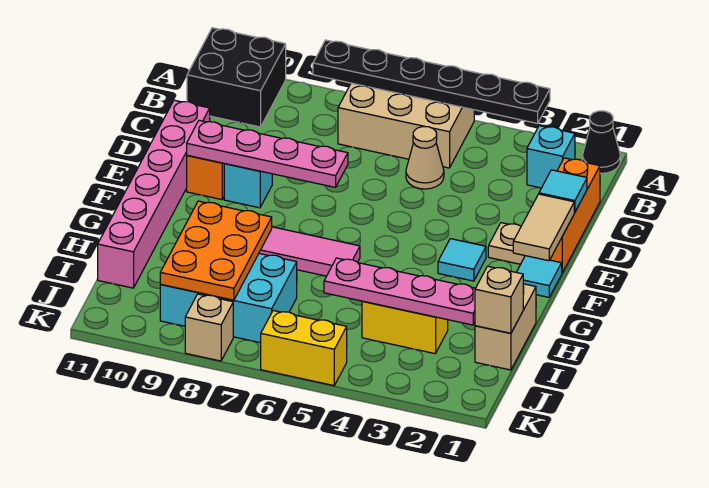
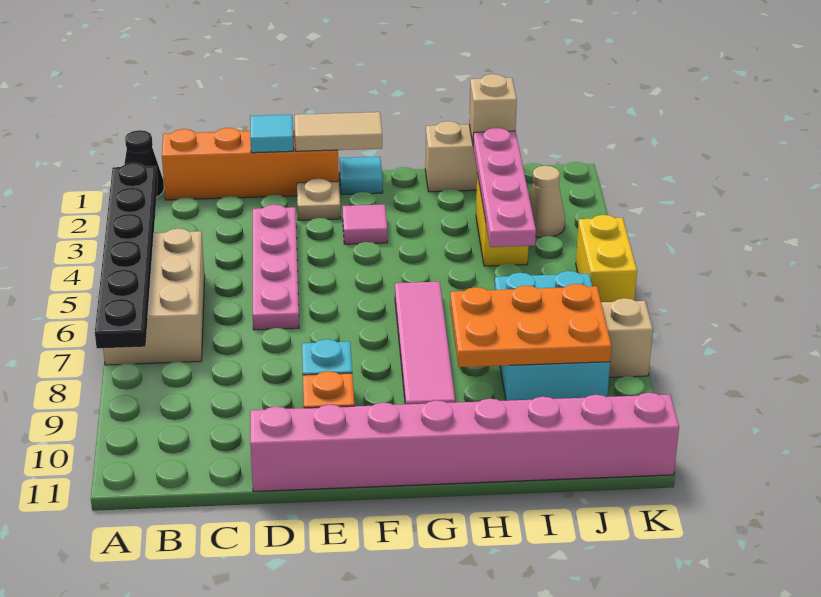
black brick A10:B11 level 1 -> none
cyan brick B2 level 1 -> none
orange brick C1:E1 level 1 -> orange brick B1:E1 level 1
tan cone C5 level 1 -> tan cone J3 level 1
pink brick D11:I11 level 1 -> pink brick D11:K11 level 1
pink plate E7:E10 level 2 -> pink plate D3:D6 level 1
cyan tile F3 level 1 -> pink tile F3 level 1

